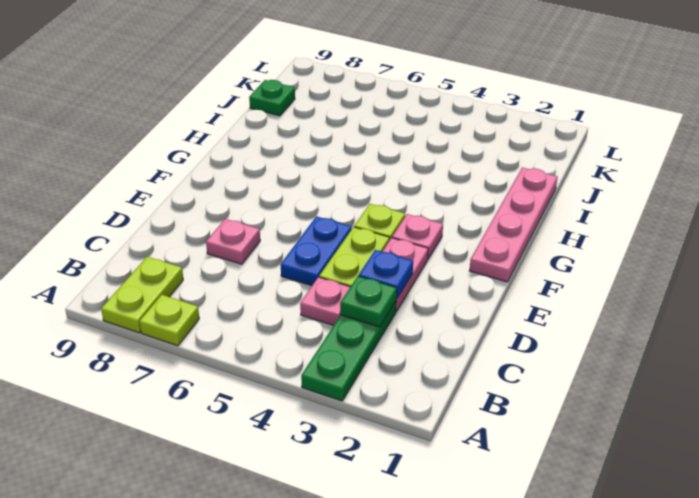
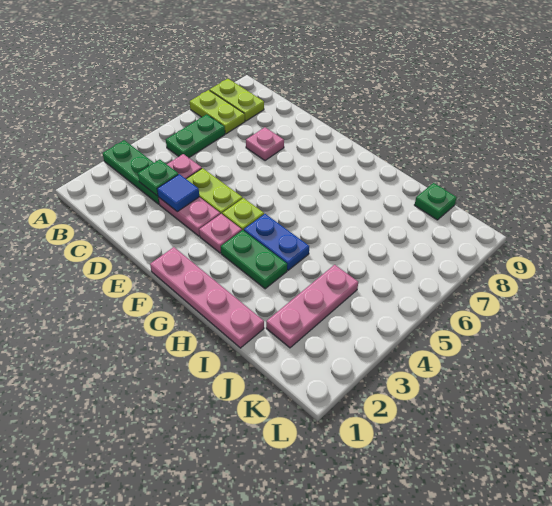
lime plate A7 level 1 -> lime plate A7:B7 level 1
none -> green plate B5:B6 level 1
blue plate D3 level 2 -> blue tile D3 level 2
blue plate D5:E5 level 1 -> blue plate G4:H4 level 1
none -> green plate G3:H3 level 1
none -> pink plate J2:J4 level 1

